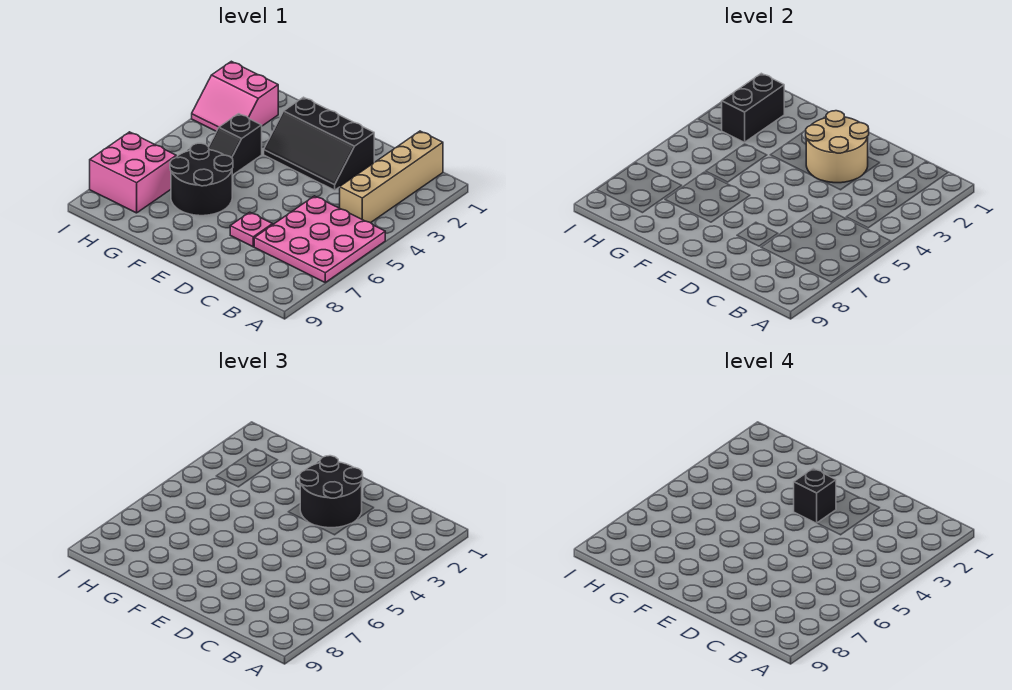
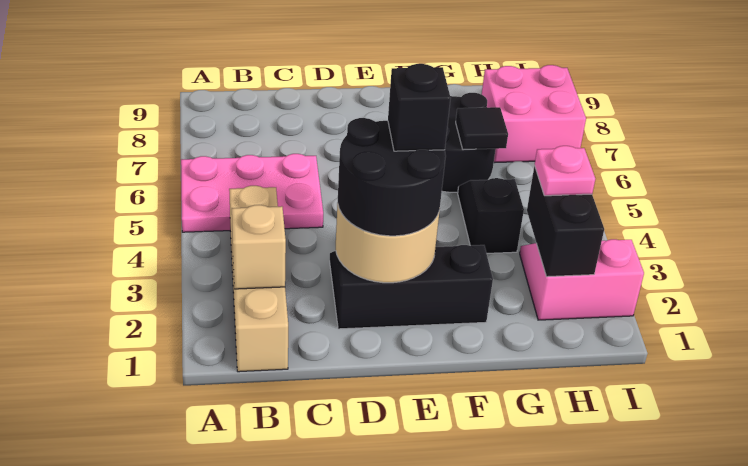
pink plate A5:C7 level 1 -> pink plate A5:C6 level 1
none -> tan brick B2 level 2
pink plate D7 level 1 -> pink plate H3 level 3
none -> black tile G6 level 2

